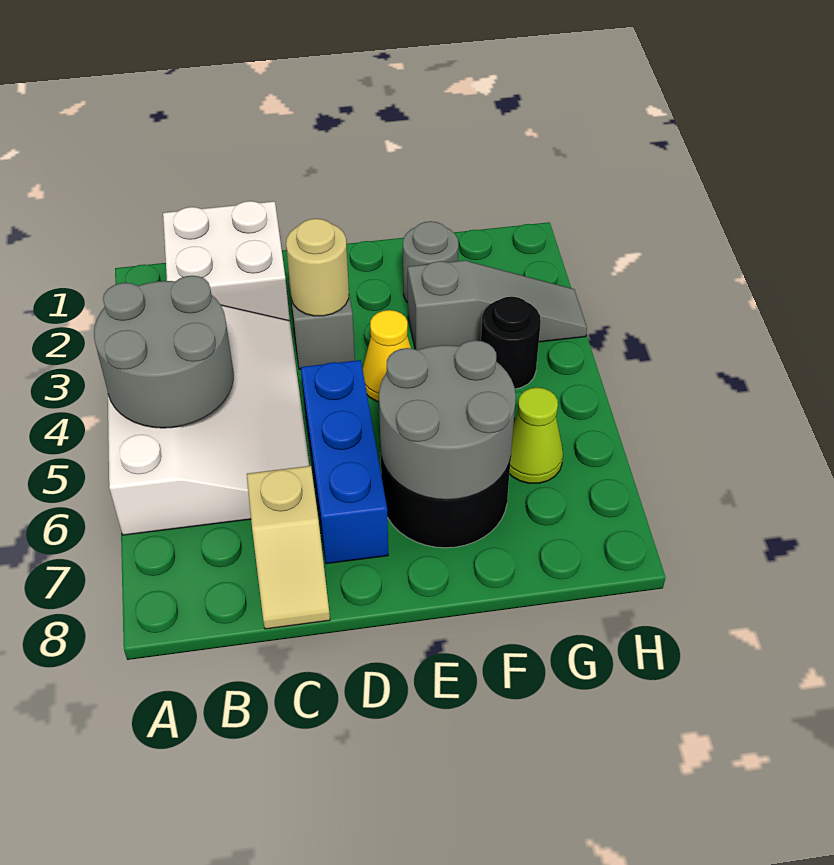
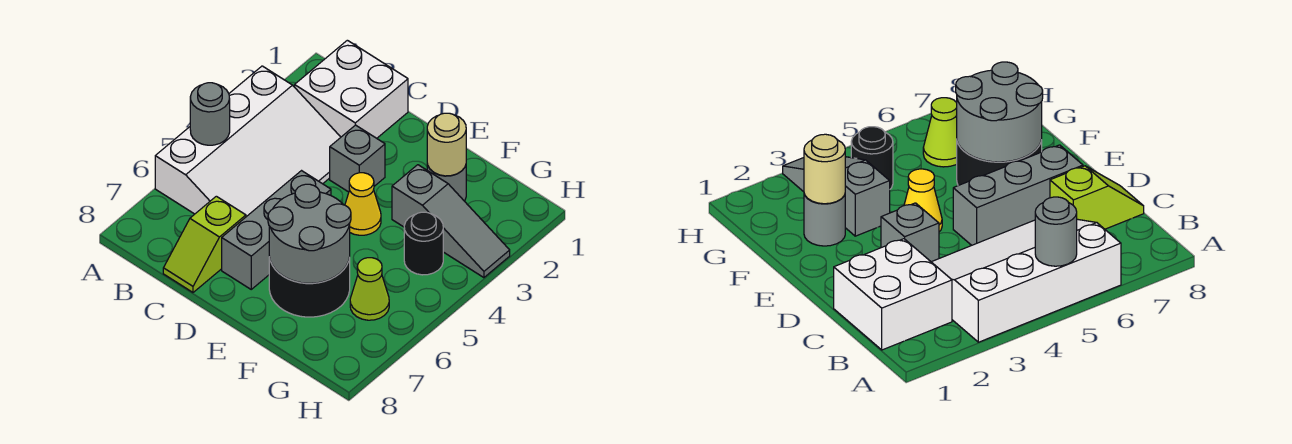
grey round brick A4:B5 level 2 -> grey round brick A5 level 2
tan slope C7:C8 level 1 top 7 -> lime slope C7:C8 level 1 top 7
tan round brick D3 level 2 -> tan round brick F2 level 2
blue brick D5:D7 level 1 -> grey brick D5:D7 level 1

